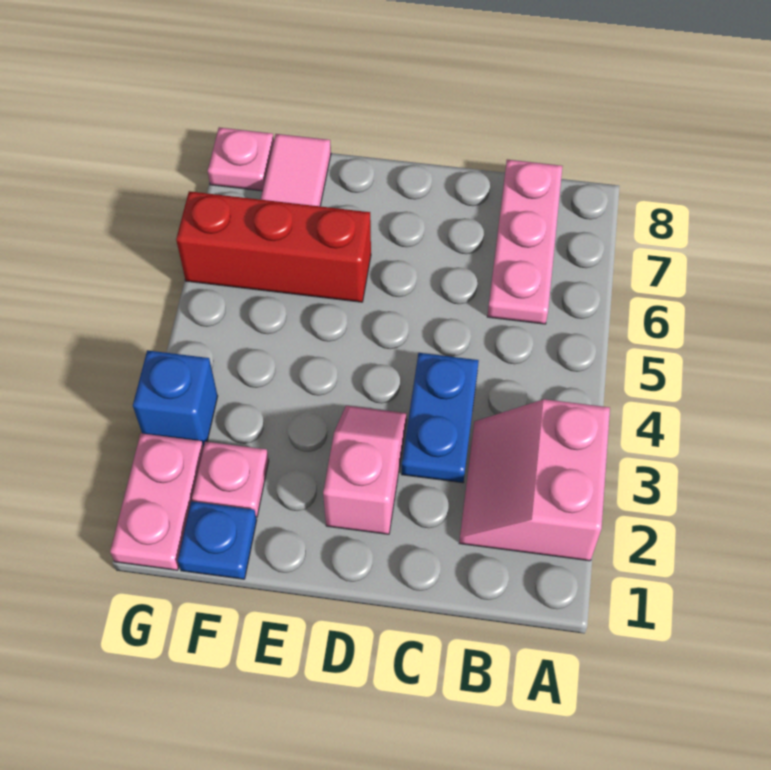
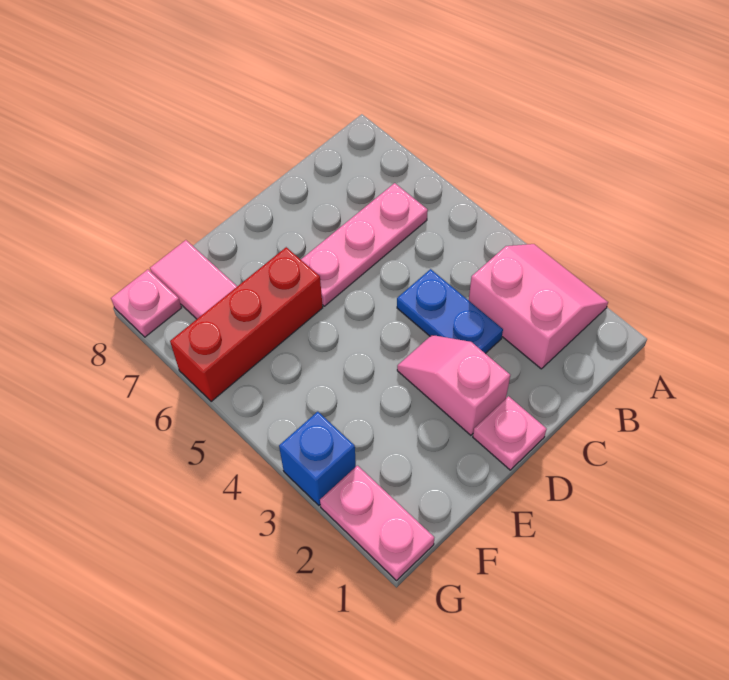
pink slope A2:B3 level 1 top A -> pink slope A2:B3 level 1 top B
pink plate B6:B8 level 1 -> pink plate B6:D6 level 1
blue plate F1 level 1 -> none
pink plate F2 level 1 -> pink plate D1 level 1

